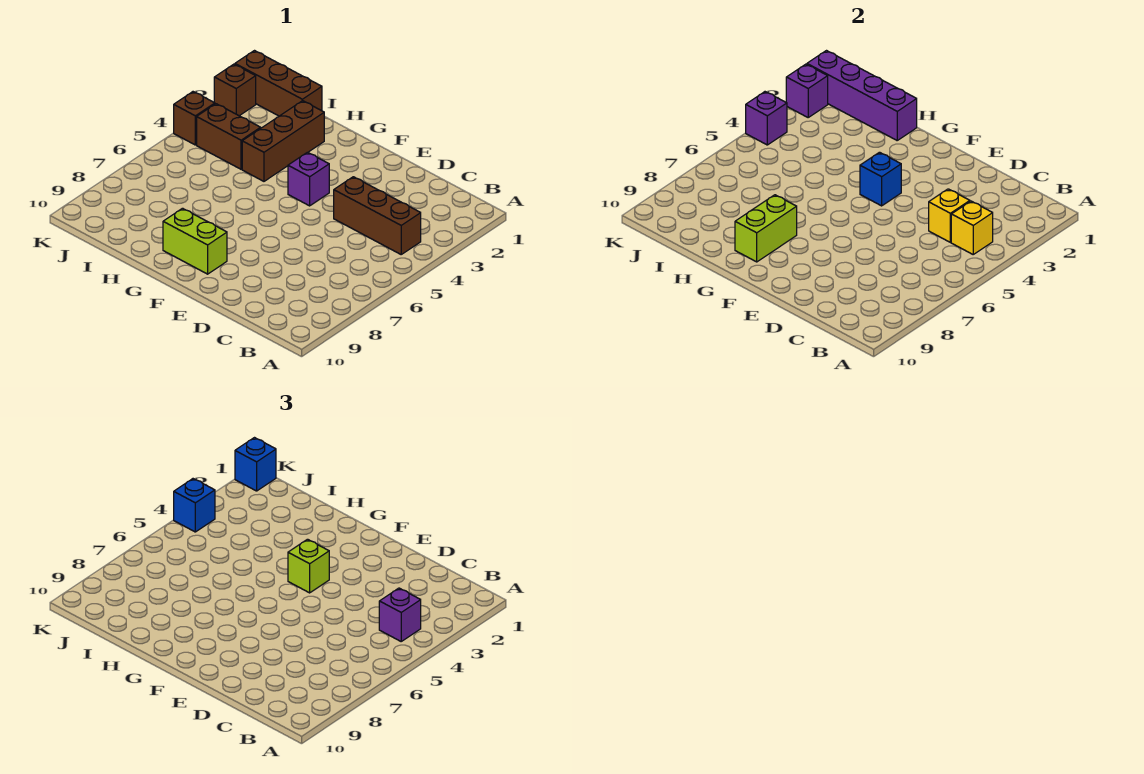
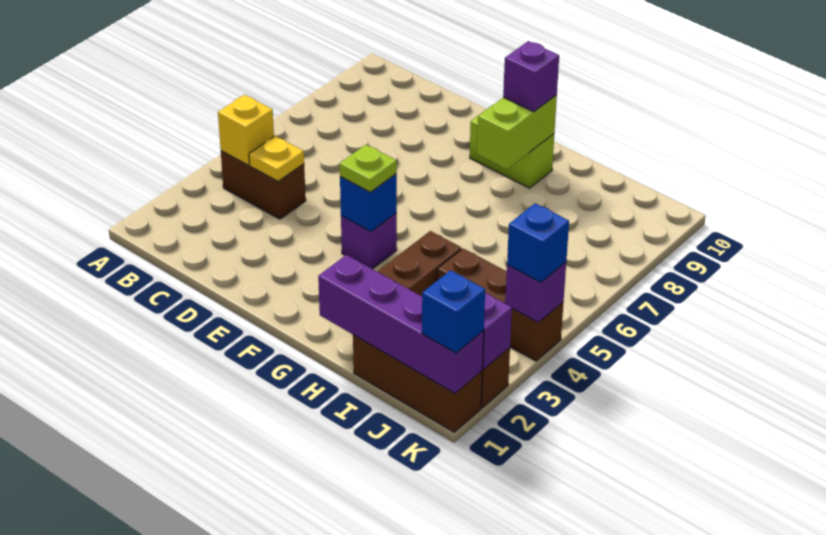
brown brick B4:D4 level 1 -> brown brick B4:C4 level 1
purple brick B4 level 3 -> purple brick G9 level 3
yellow brick C4 level 2 -> yellow plate C4 level 2
lime brick F4 level 3 -> lime plate F4 level 3

